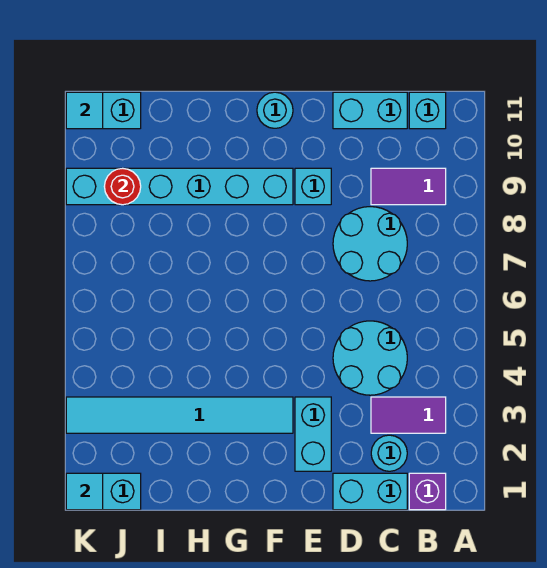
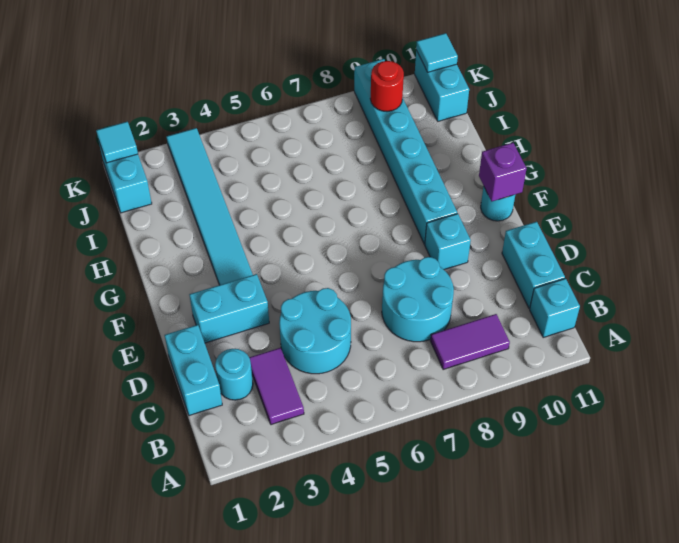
purple brick B1 level 1 -> purple brick F11 level 2
purple tile B9:C9 level 1 -> purple tile B8:B9 level 1

